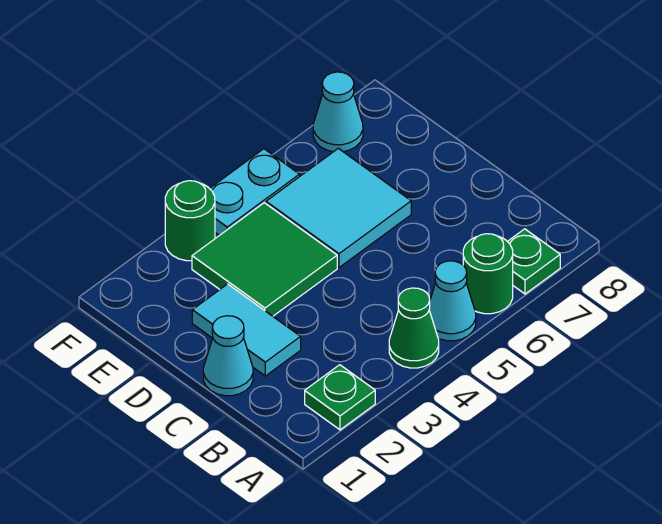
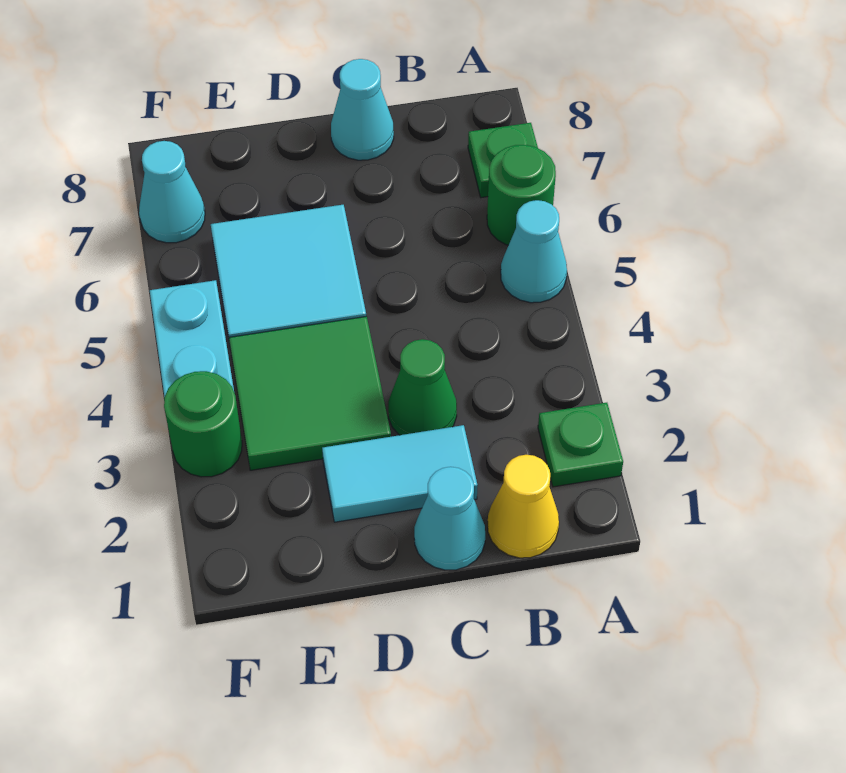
green cone A4 level 1 -> green cone C3 level 1
none -> yellow cone B1 level 1
none -> cyan cone C8 level 1

